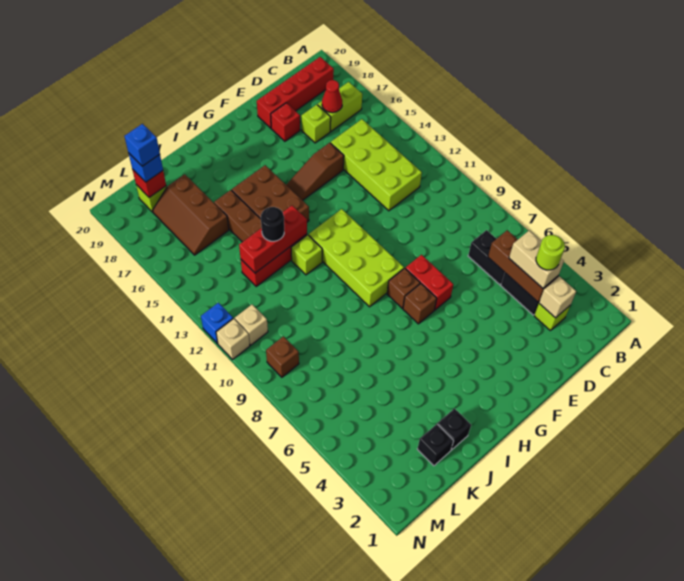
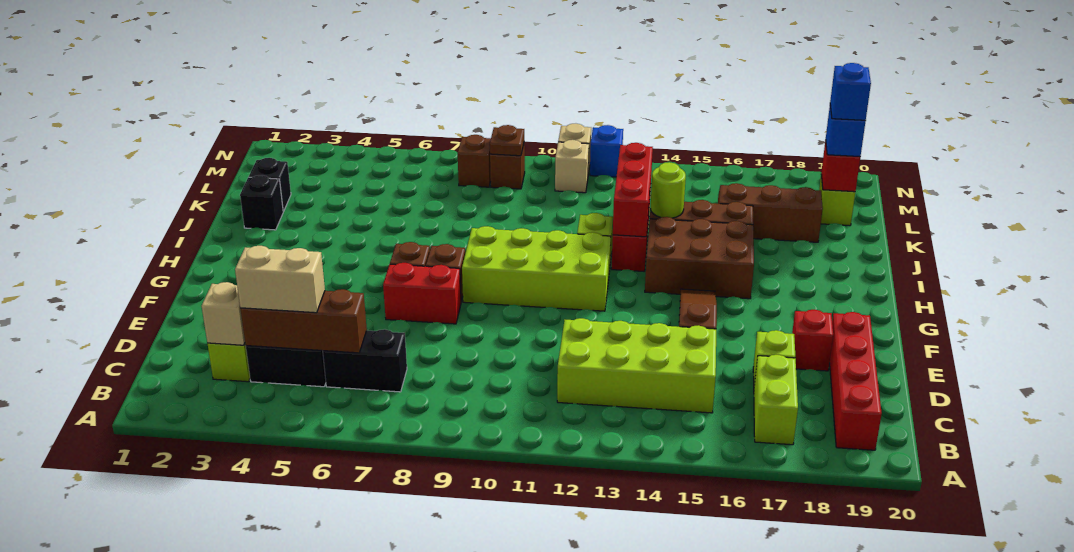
lime round brick C4 level 4 -> lime round brick J14 level 2
red cone C17 level 2 -> none
black round brick J13 level 3 -> none
none -> brown brick M8 level 1
none -> brown plate M9 level 2

